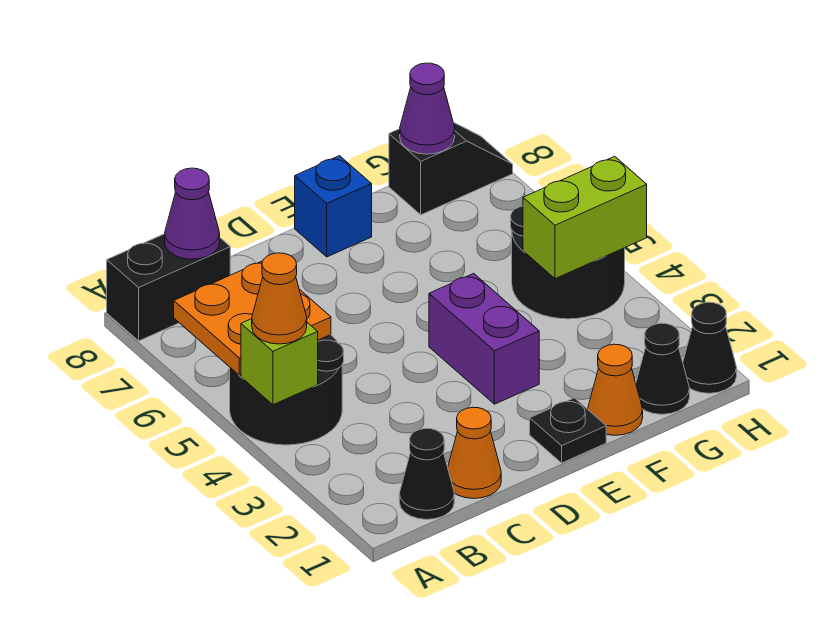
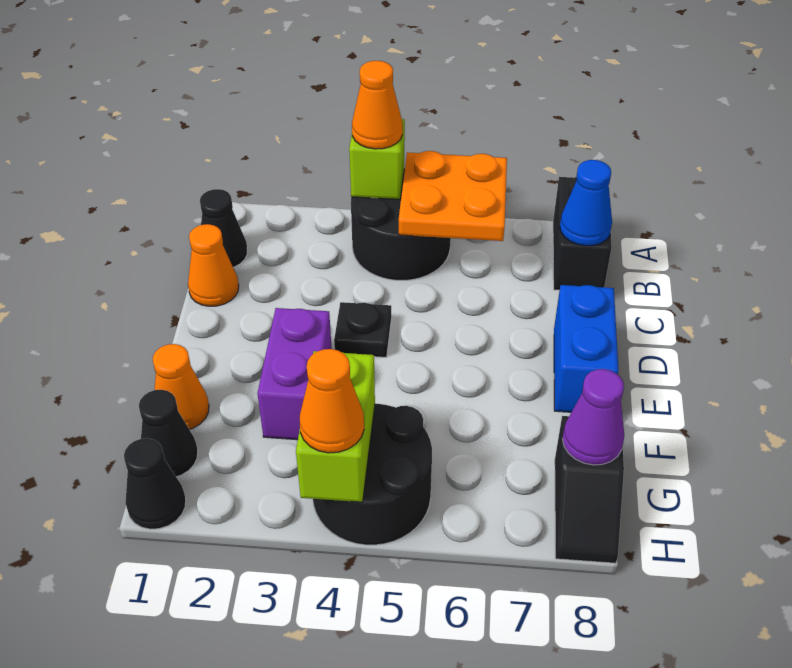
purple cone B8 level 2 -> blue cone B8 level 2
black plate E1 level 1 -> black plate D4 level 1
purple brick E3:E4 level 1 -> purple brick E3:F3 level 1
blue brick E8 level 1 -> blue brick D8:E8 level 1
none -> orange cone H4 level 3

